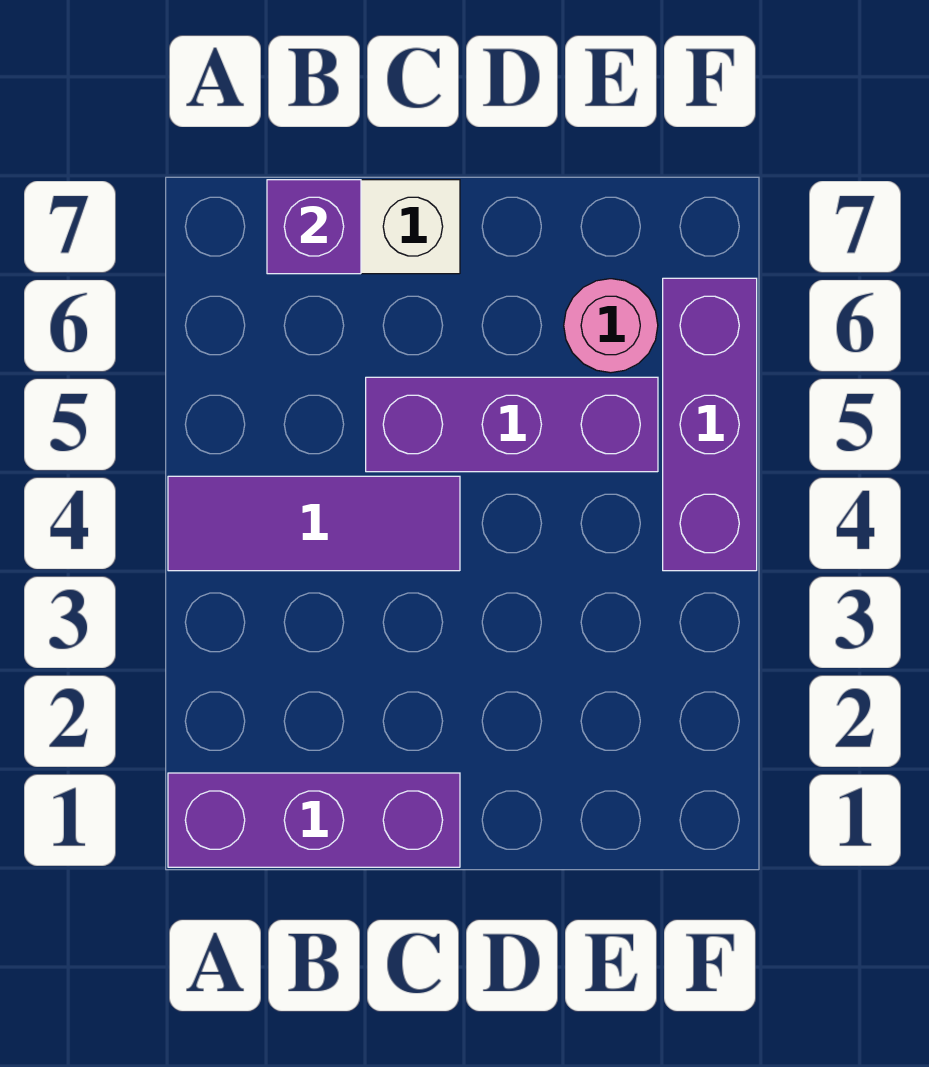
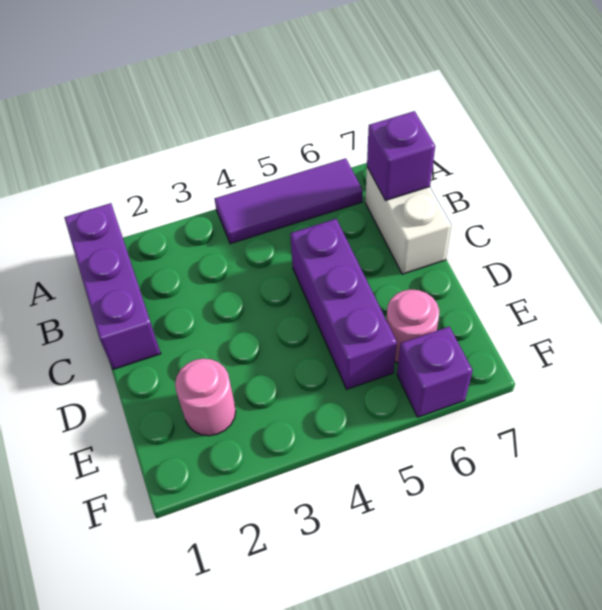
purple tile A4:C4 level 1 -> purple tile A4:A6 level 1
none -> pink round brick E2 level 1
purple brick F4:F6 level 1 -> purple brick F6 level 1

